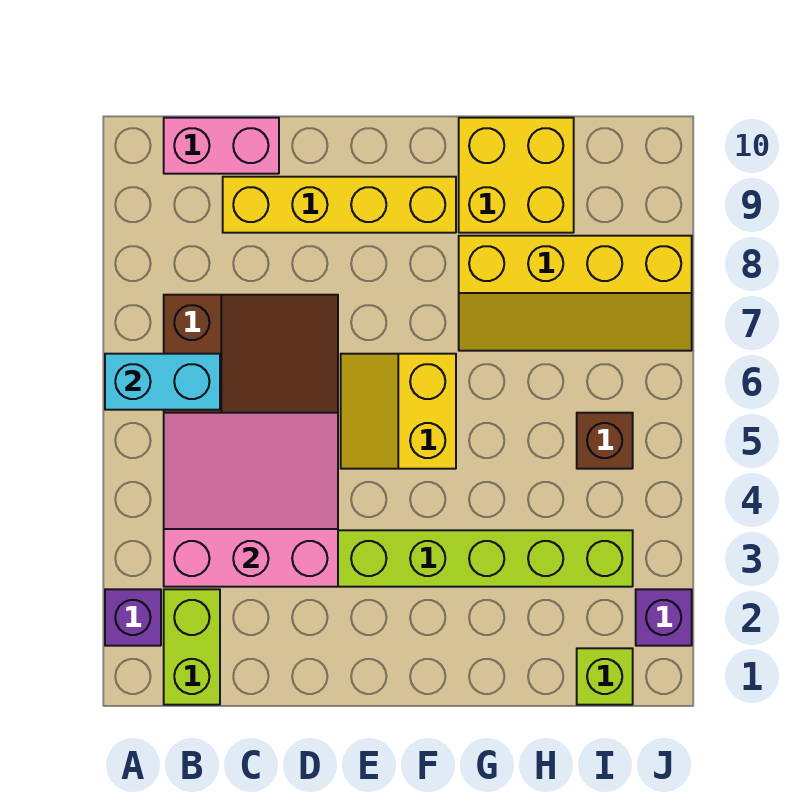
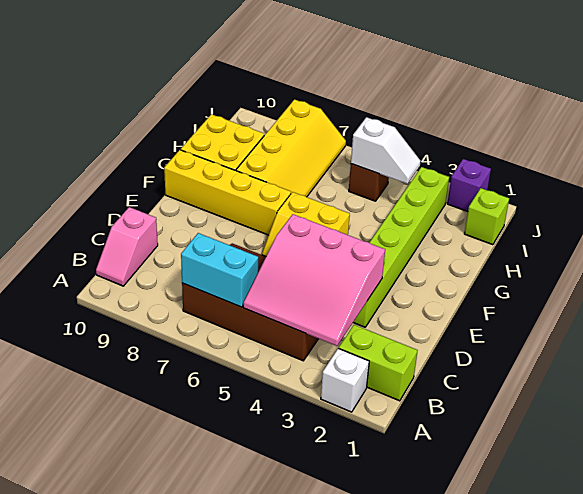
purple brick A2 level 1 -> white brick A2 level 1
cyan brick A6:B6 level 2 -> cyan brick B6:B7 level 2
pink slope B3:D5 level 2 top 3 -> pink slope B3:D5 level 2 top D
pink brick B10:C10 level 1 -> pink slope B10:C10 level 1 top C
yellow brick C9:F9 level 1 -> yellow brick F7:F10 level 1
none -> white slope I4:I5 level 2 top 5

